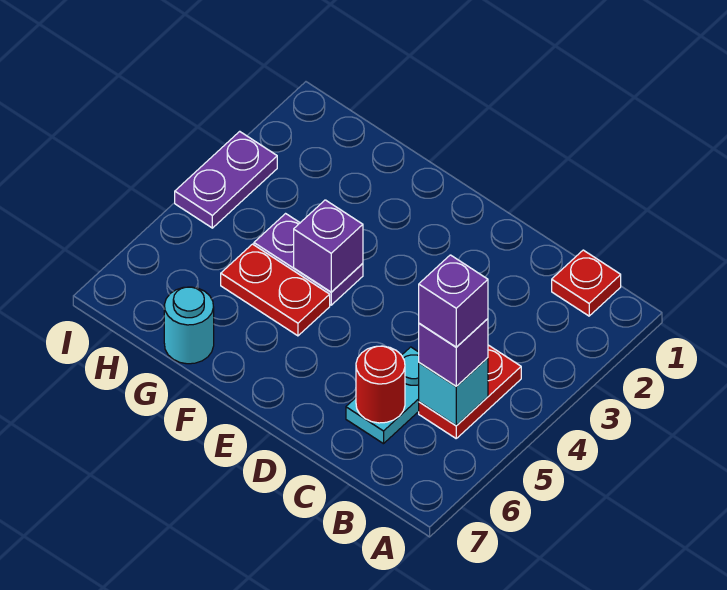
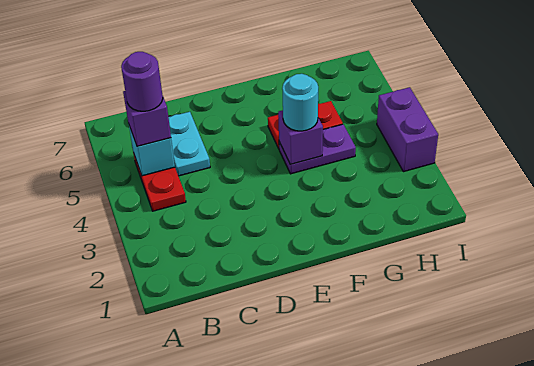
red plate B1 level 1 -> none
purple brick B5 level 4 -> purple round brick B5 level 4
red round brick C6 level 2 -> none
cyan round brick G7 level 1 -> cyan round brick F4 level 3
purple plate I3:I4 level 1 -> purple brick I3:I4 level 1

